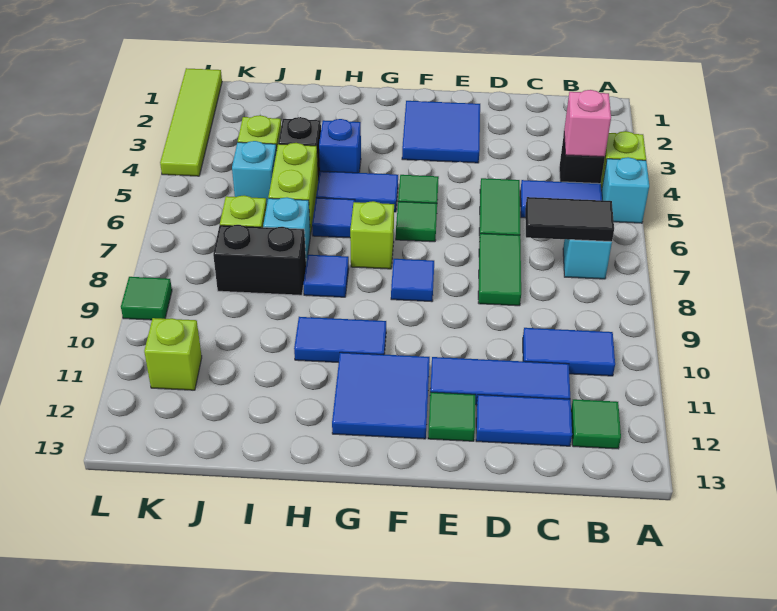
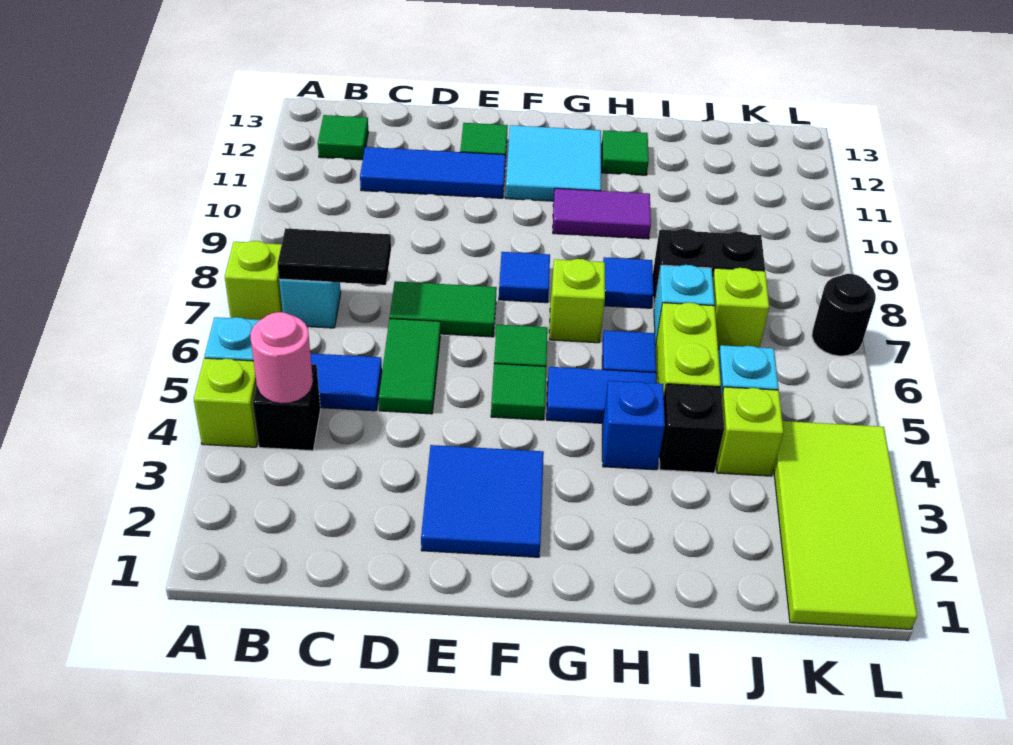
pink brick B4 level 2 -> pink round brick B4 level 2
blue tile B10:C10 level 1 -> none
blue tile C12:D12 level 1 -> none
green tile D7:D8 level 1 -> green tile D7:E7 level 1
blue tile F11:G12 level 1 -> cyan tile F11:G12 level 1
blue tile G10:H10 level 1 -> purple tile G10:H10 level 1
lime brick K11 level 1 -> lime brick A7 level 1
lime tile L1:L4 level 1 -> lime tile K1:L4 level 1
none -> black round brick L7 level 1
green tile L9 level 1 -> green tile H12 level 1

